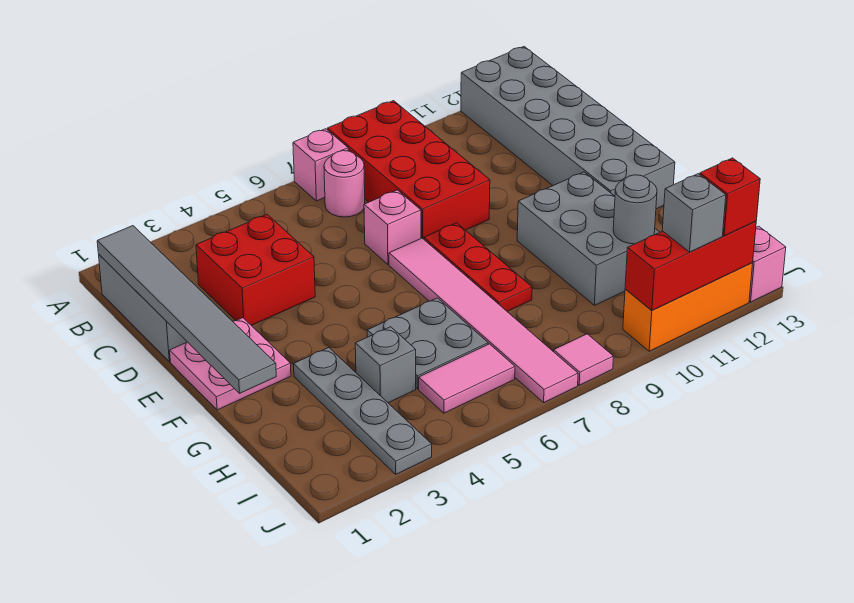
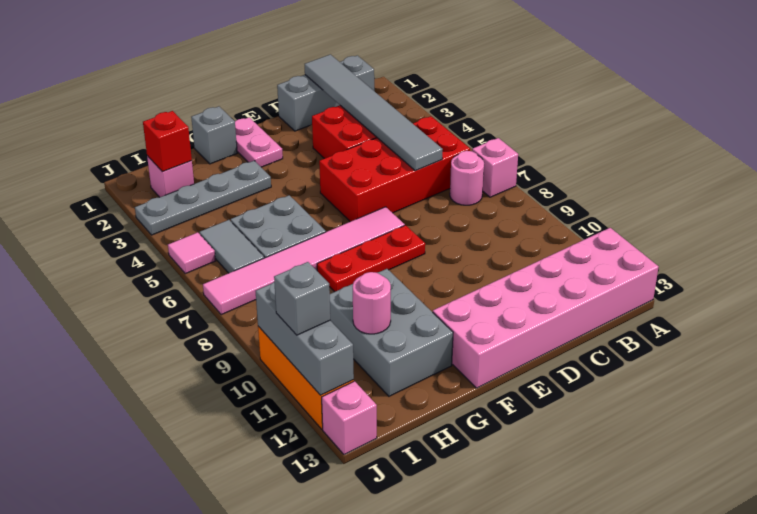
red brick A8:D9 level 1 -> red brick B5:E6 level 1
grey brick A12:F13 level 1 -> pink brick A12:F13 level 1
grey tile B1:G1 level 2 -> grey tile C1:C6 level 2
pink brick D7 level 1 -> pink brick I2 level 1
pink plate E1:F2 level 1 -> pink plate F1:F2 level 1
grey brick F10:H11 level 1 -> grey brick G10:H12 level 1
grey brick H4 level 1 -> grey brick G1 level 1
grey round brick H11 level 2 -> pink round brick H11 level 2
pink tile I5:I6 level 1 -> grey tile I5:I6 level 1
pink tile J8 level 1 -> pink tile J5 level 1
red brick J10:J12 level 2 -> grey brick J10:J12 level 2
red brick J12 level 3 -> red brick I2 level 2

